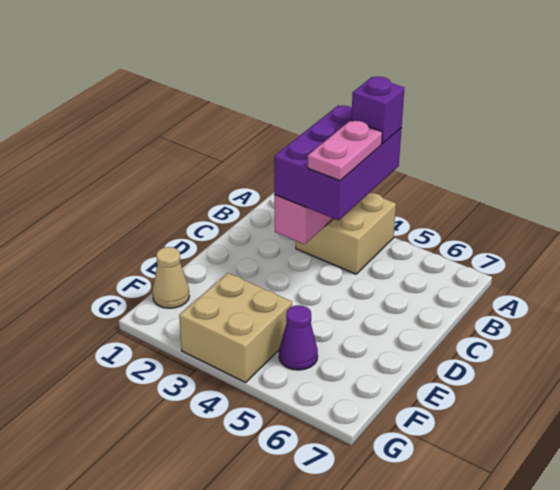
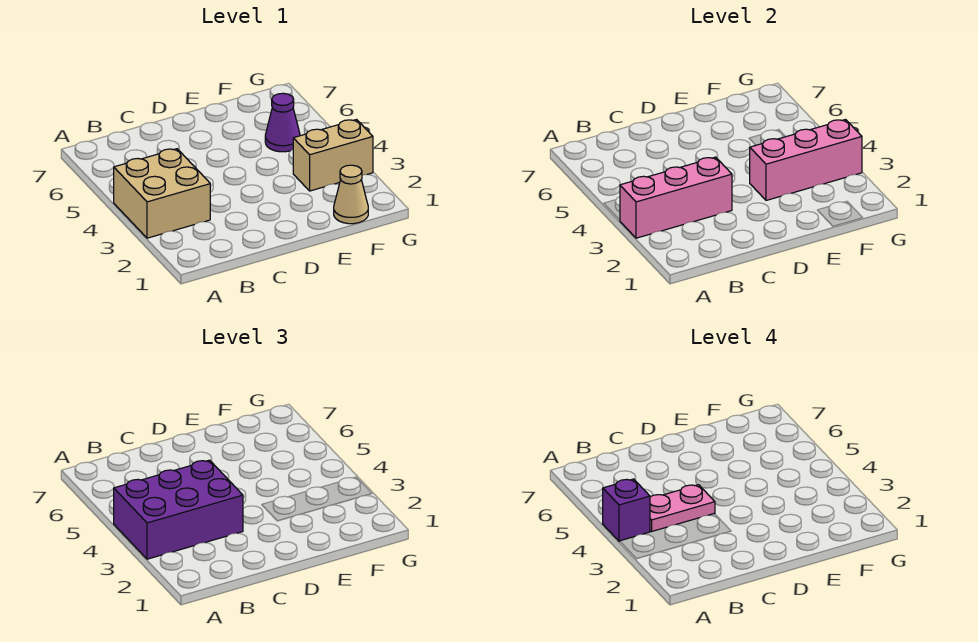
none -> pink brick E3:G3 level 2
tan brick F3:G4 level 1 -> tan brick F3:G3 level 1

